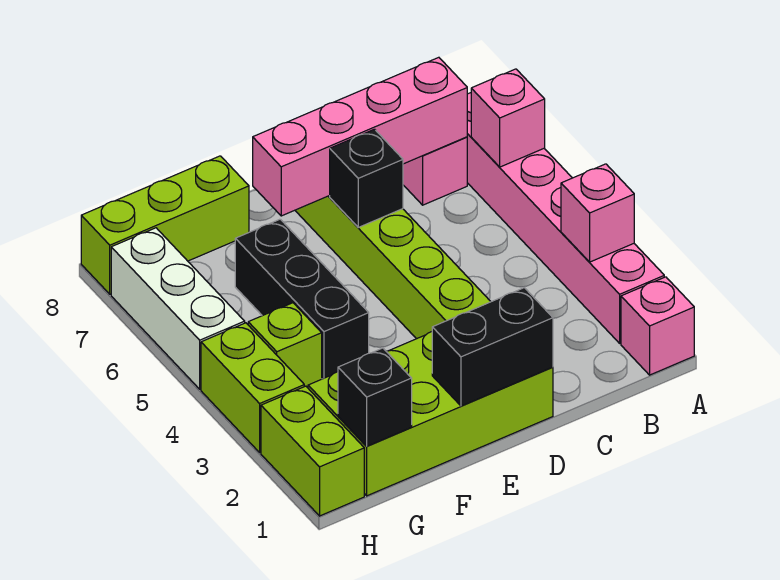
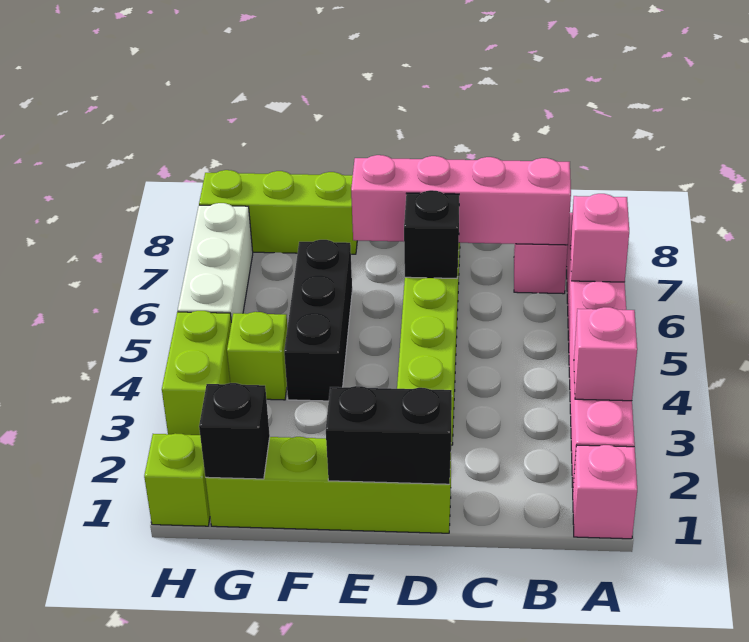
lime brick D1:G2 level 1 -> lime brick D1:G1 level 1
lime brick H1:H2 level 1 -> lime brick H1 level 1

